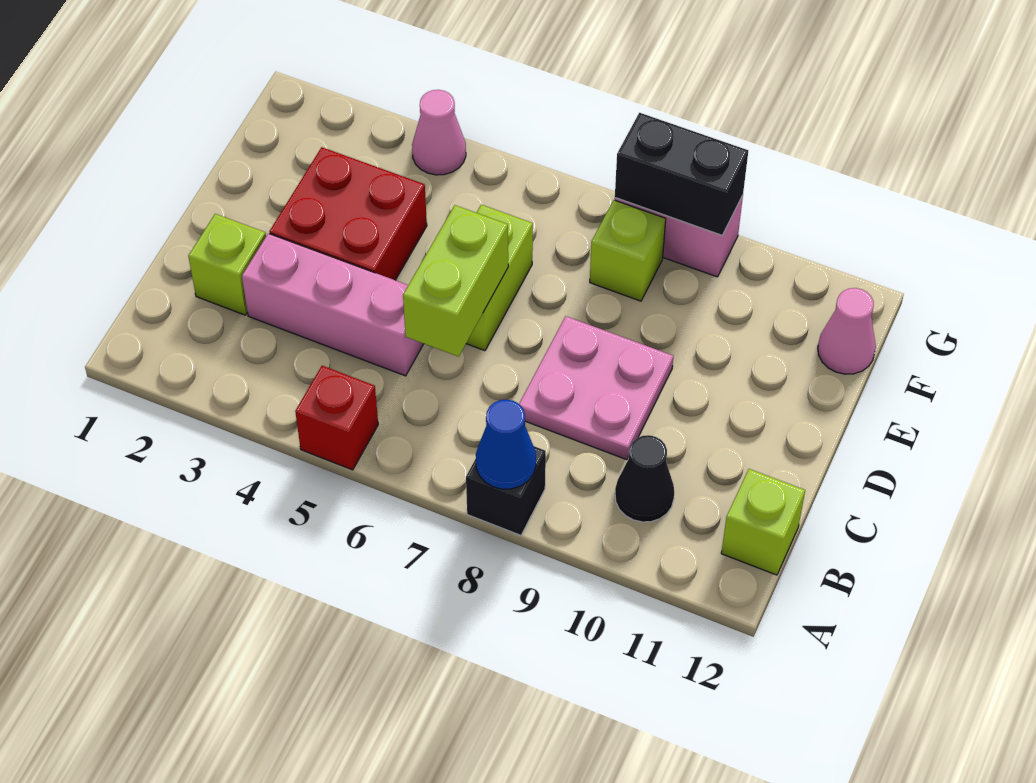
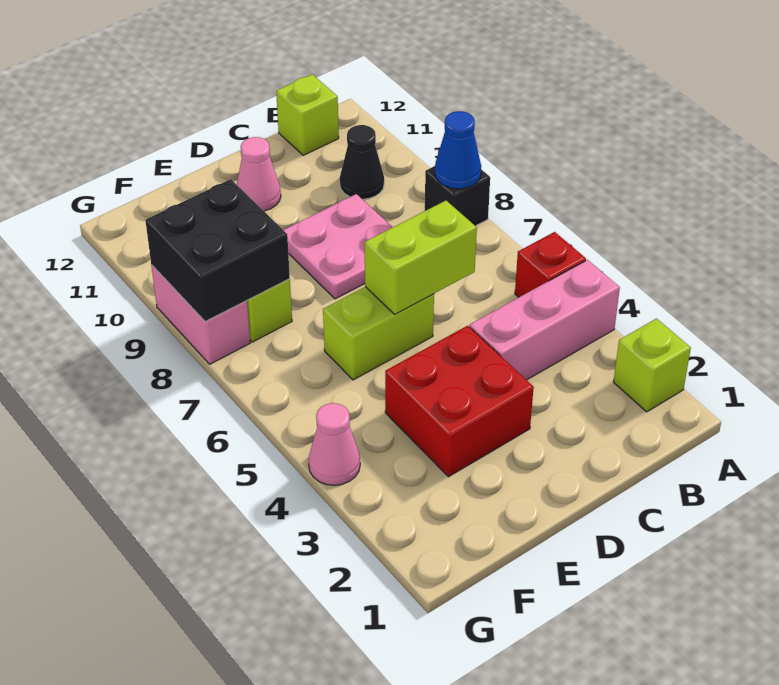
lime brick C2 level 1 -> lime brick A2 level 1
pink brick C3:C5 level 1 -> pink brick A4:C4 level 1
pink cone F12 level 1 -> pink cone D11 level 1
black brick G8:G9 level 2 -> black brick F8:G9 level 2

